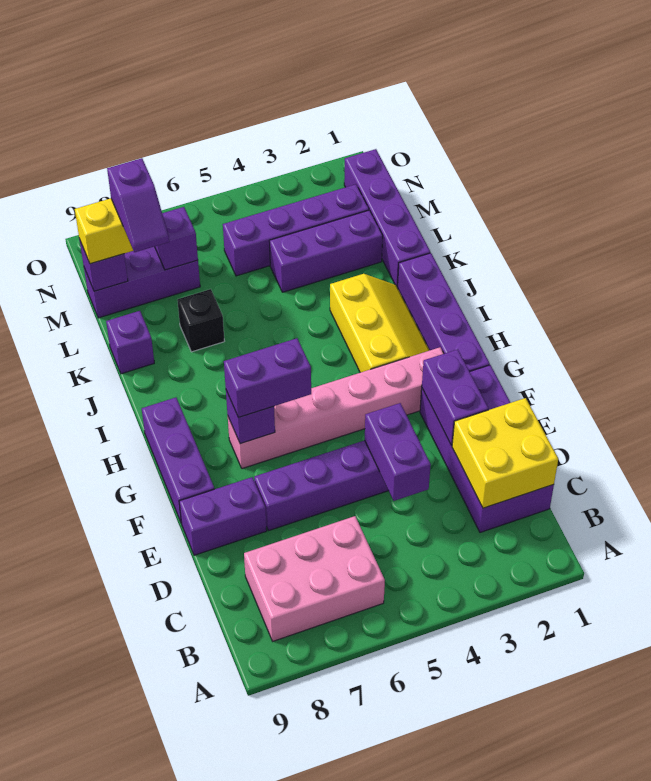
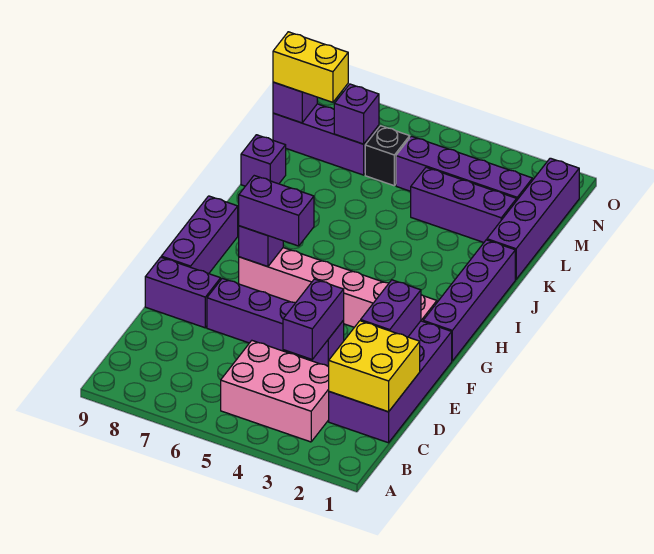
pink brick B6:C8 level 1 -> pink brick B3:C5 level 1
yellow slope H2:J3 level 1 top 3 -> none
black brick K7 level 1 -> black brick M6 level 1
purple slope L8:M8 level 4 top M -> none

